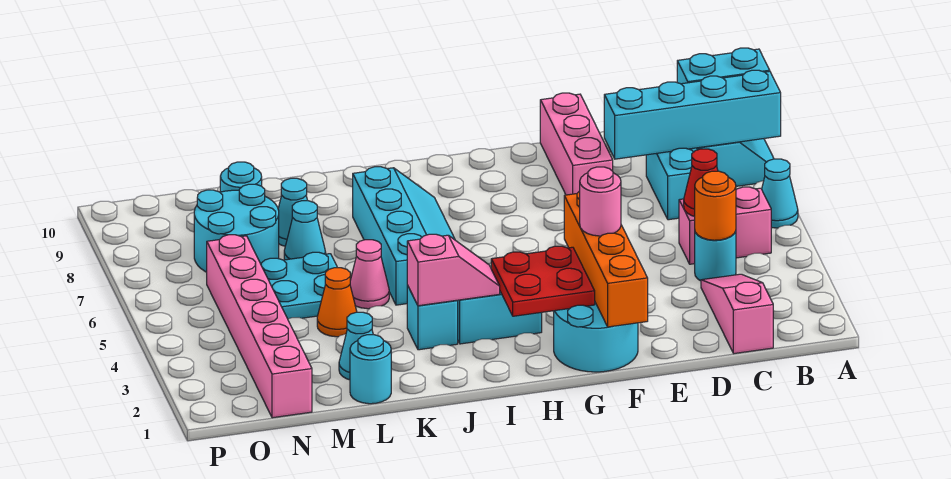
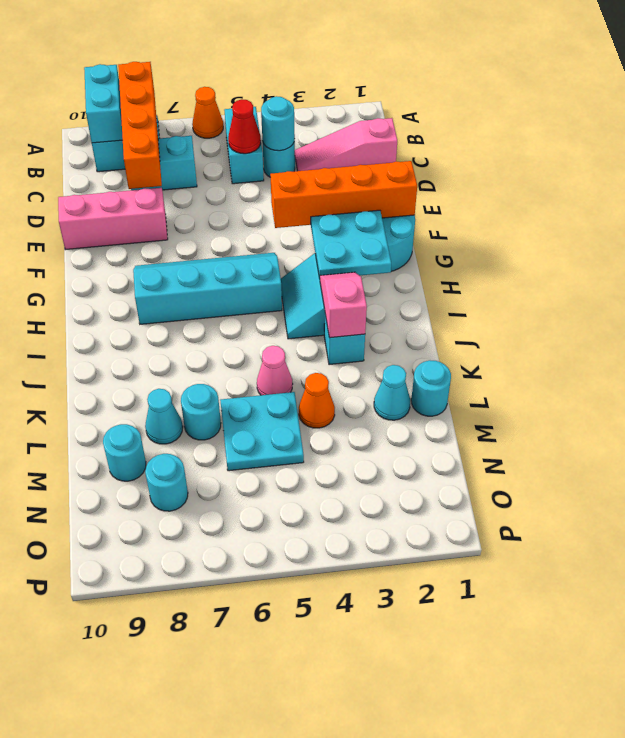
cyan cone A6 level 1 -> orange cone A6 level 1
cyan brick A8:D8 level 2 -> orange brick A8:D8 level 2
pink brick B5:C5 level 1 -> cyan brick B5:C5 level 1
orange round brick C4 level 2 -> cyan round brick C4 level 2
pink round brick F3 level 3 -> none
red plate G2:H3 level 2 -> cyan plate G2:H3 level 2
cyan slope I5:J8 level 1 top J -> cyan slope G5:H8 level 1 top H
cyan cone L7 level 1 -> cyan round brick L7 level 1
cyan round brick M7:N8 level 1 -> cyan round brick N8 level 1
pink brick N1:N6 level 1 -> none

